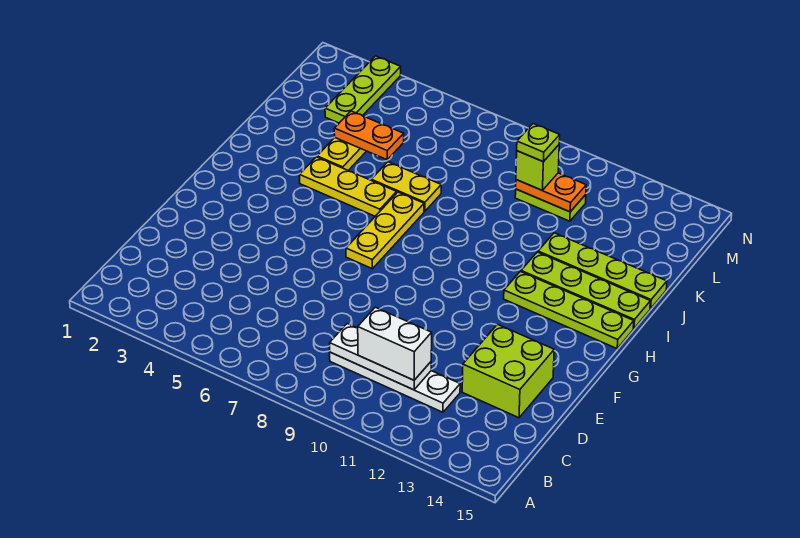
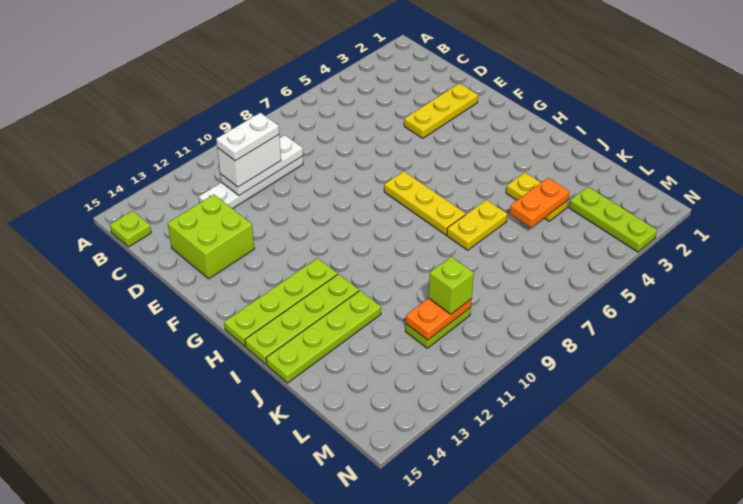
none -> white plate C10:C11 level 4
yellow plate I4:I6 level 1 -> yellow plate E2:E4 level 1
lime plate L10 level 4 -> lime plate B15 level 1

